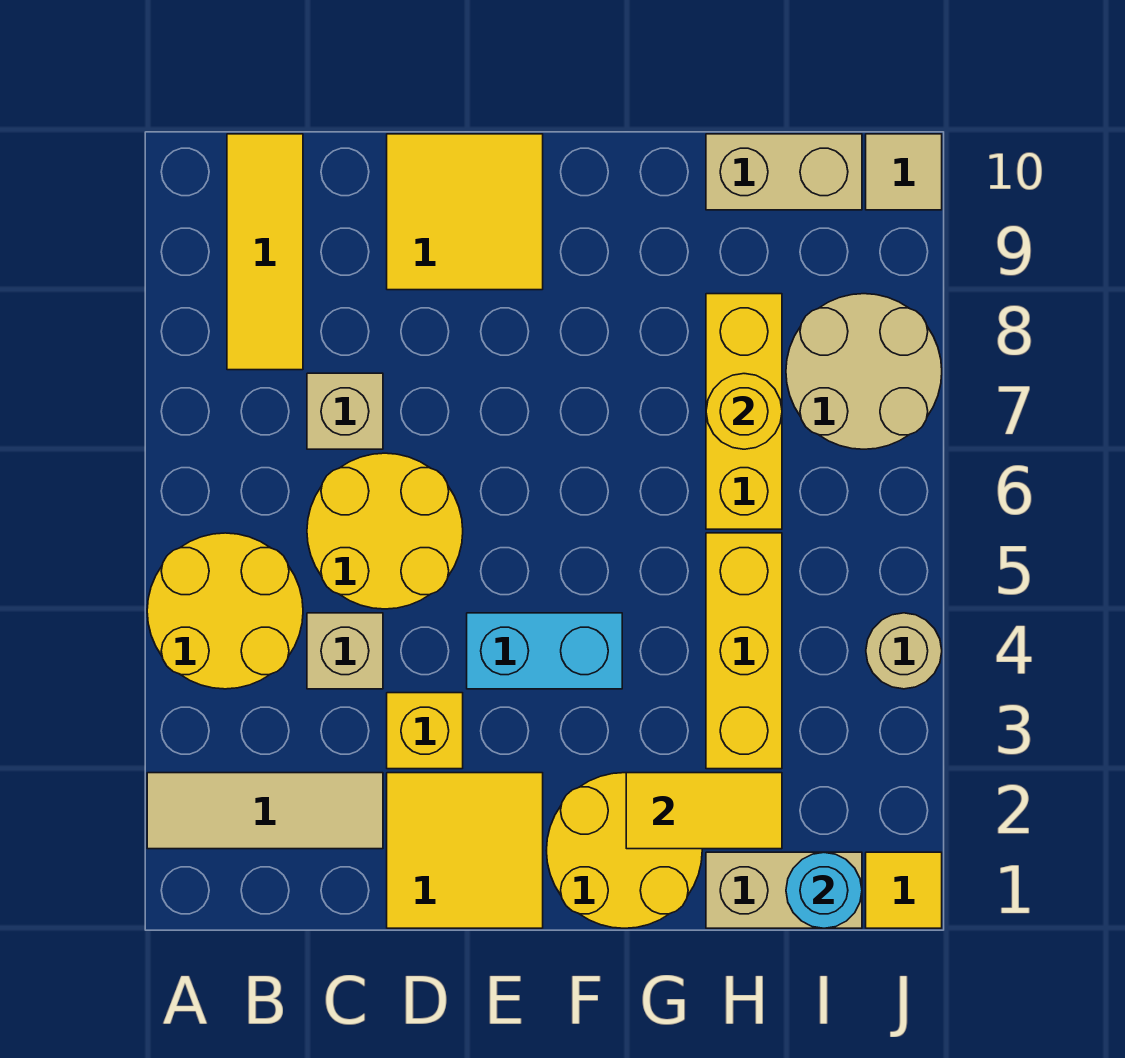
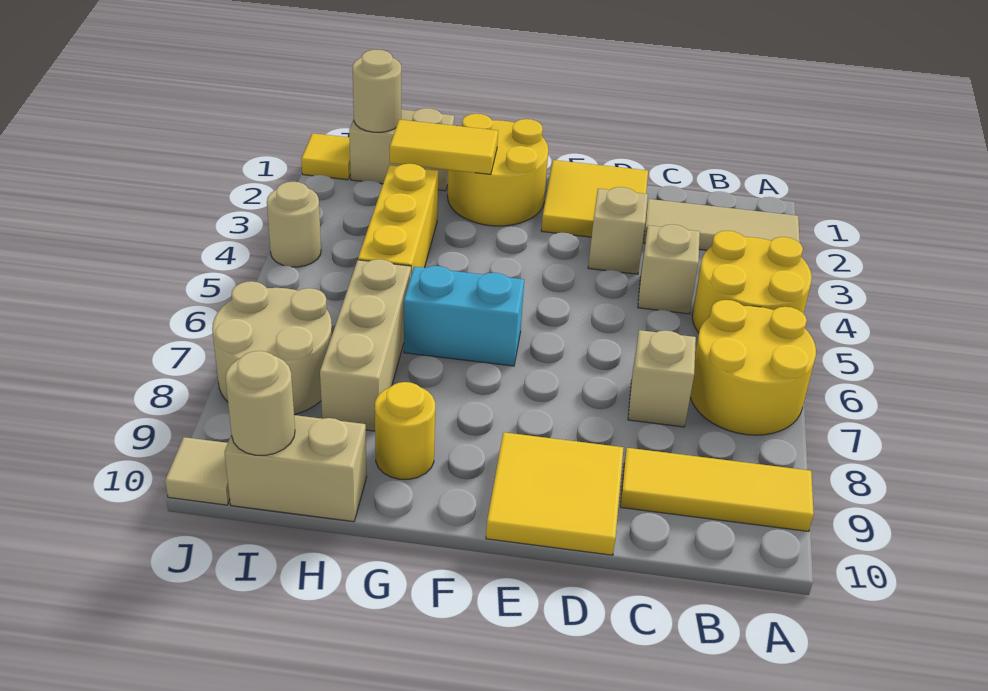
yellow tile B8:B10 level 1 -> yellow tile A9:C9 level 1
yellow round brick C5:D6 level 1 -> yellow round brick A6:B7 level 1
yellow brick D3 level 1 -> tan brick D3 level 1
cyan brick E4:F4 level 1 -> cyan brick F6:G6 level 1
yellow brick H6:H8 level 1 -> tan brick H6:H8 level 1
yellow round brick H7 level 2 -> yellow round brick G9 level 1
cyan round brick I1 level 2 -> tan round brick I1 level 2
none -> tan round brick I10 level 2

